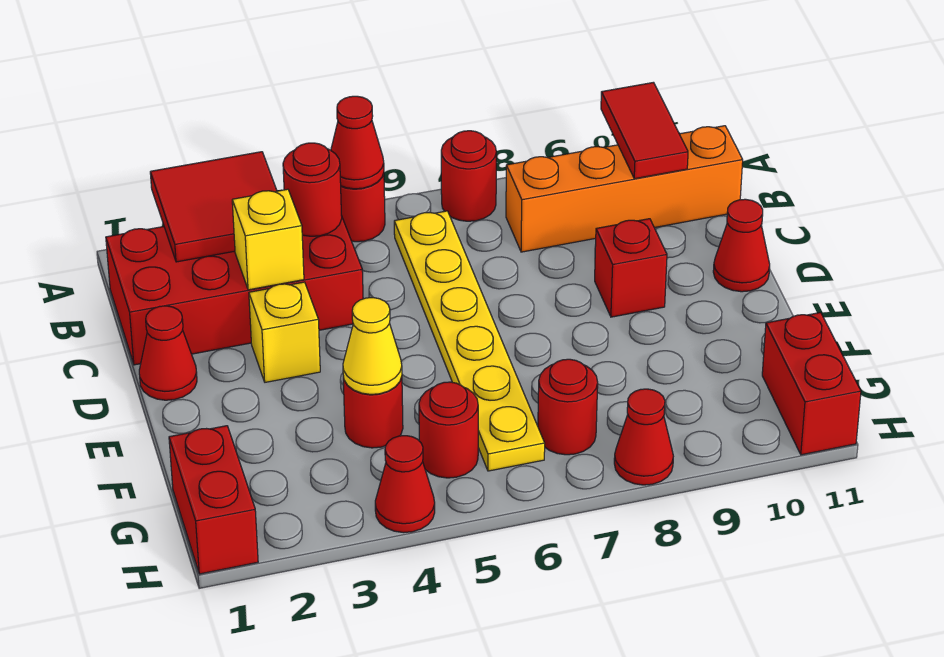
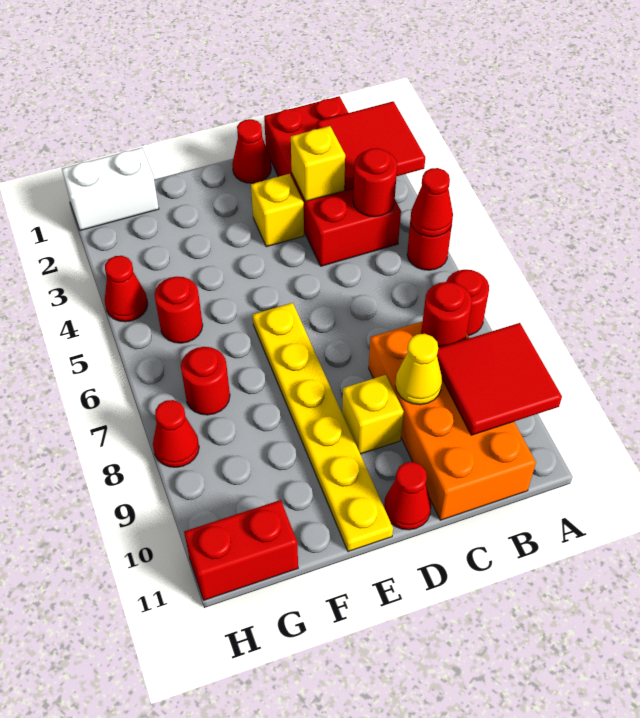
red tile A10:B10 level 2 -> red tile A9:B10 level 2
yellow plate B6:G6 level 1 -> yellow plate E6:E11 level 1
orange brick B8:B11 level 1 -> orange brick B8:C11 level 1
red brick D9 level 1 -> yellow brick D9 level 1
red round brick F4 level 1 -> red round brick B8 level 2
yellow cone F4 level 2 -> yellow cone C9 level 2
red brick G1:H1 level 1 -> white brick G1:H1 level 1

